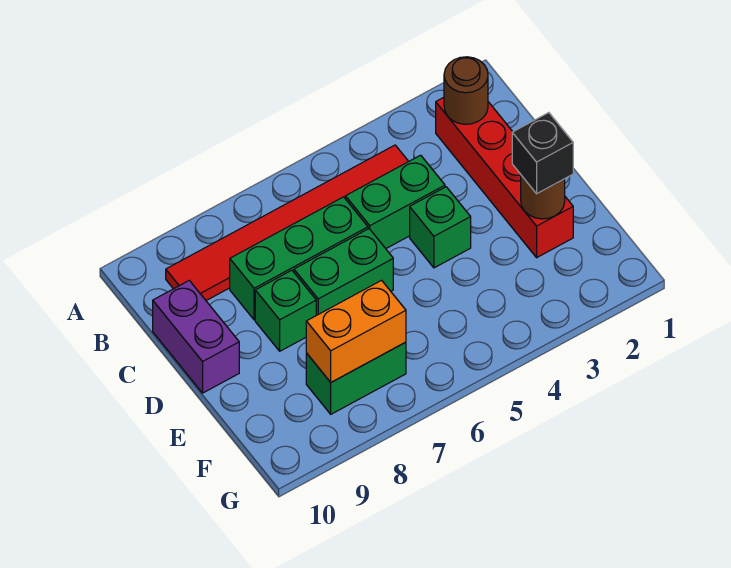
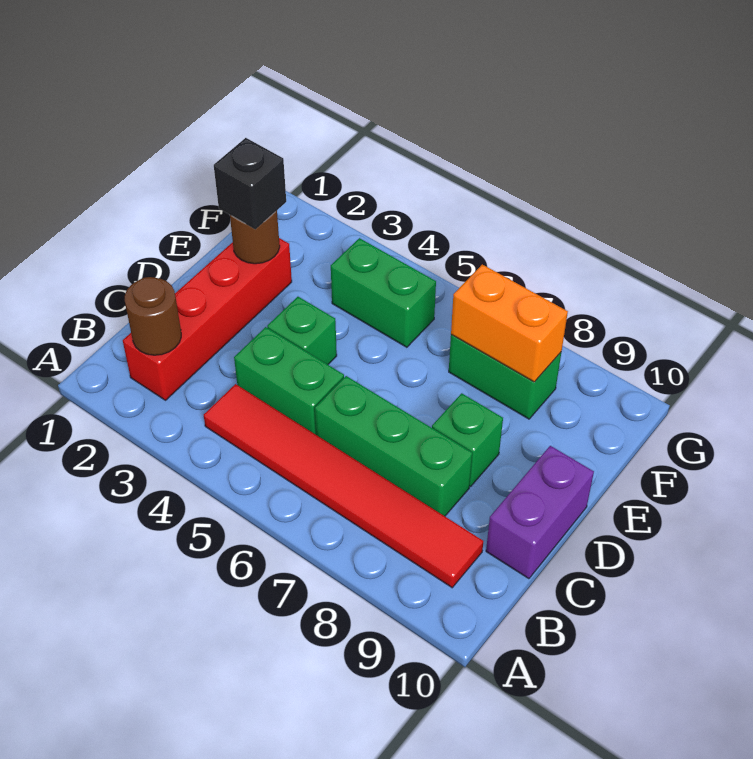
green brick D6:D7 level 1 -> green brick F4:F5 level 1

